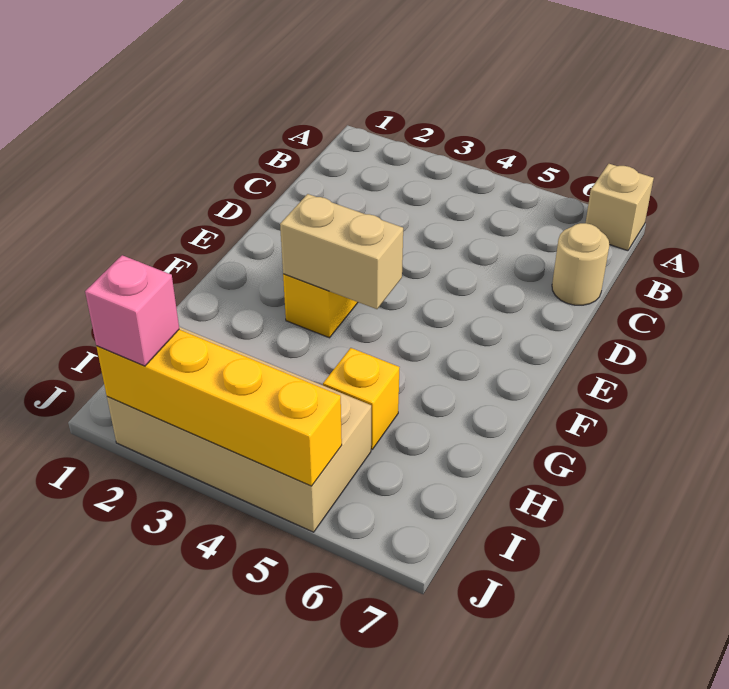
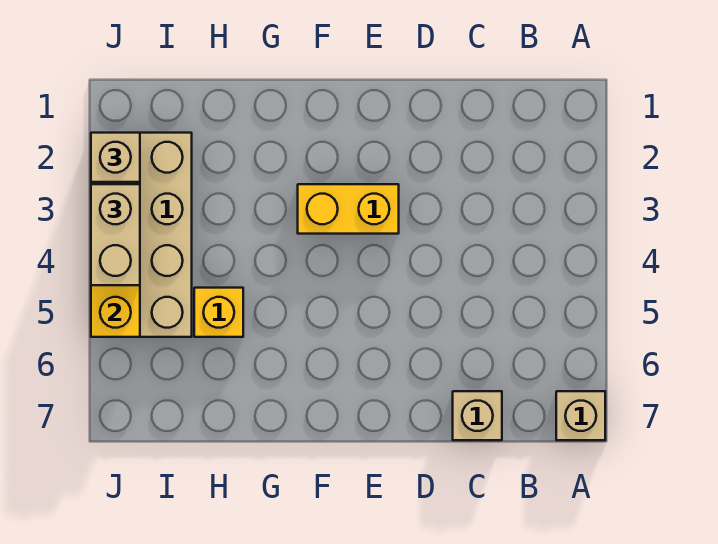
tan round brick C7 level 1 -> tan brick C7 level 1
tan brick F3:F4 level 2 -> tan brick J3:J4 level 3
pink brick J2 level 3 -> tan brick J2 level 3

